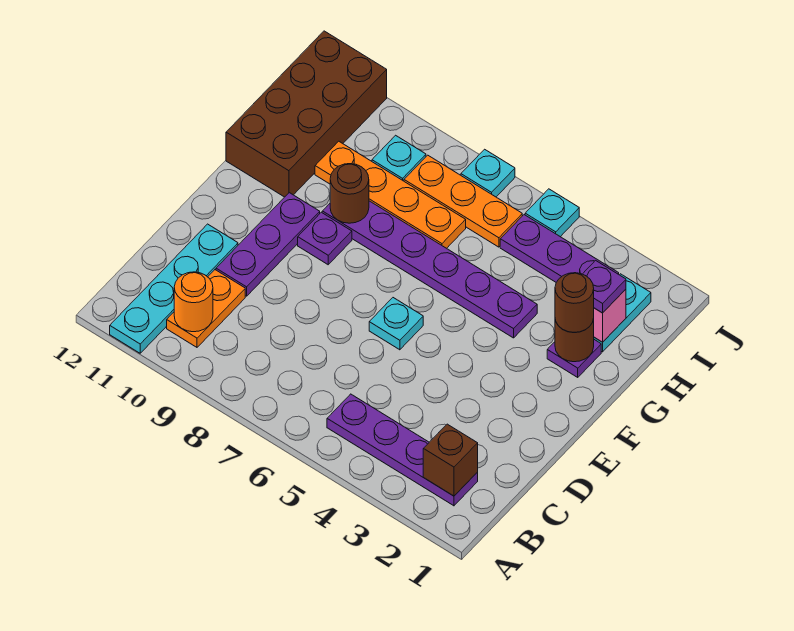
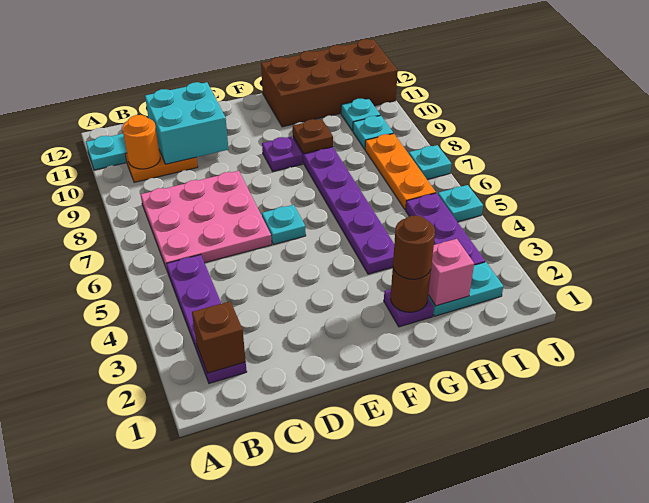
none -> pink plate B6:D8 level 1
none -> cyan brick C10:D11 level 2
purple plate D10:F10 level 1 -> none
brown round brick G9 level 2 -> brown plate G9 level 2
purple plate H2 level 3 -> none
orange plate H7:H10 level 1 -> none
none -> cyan plate I10 level 1

